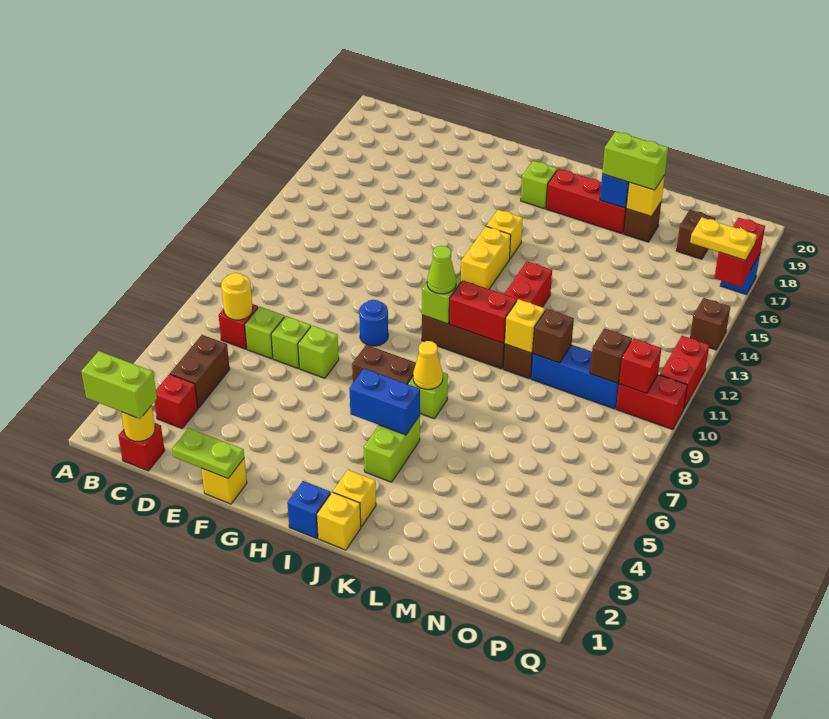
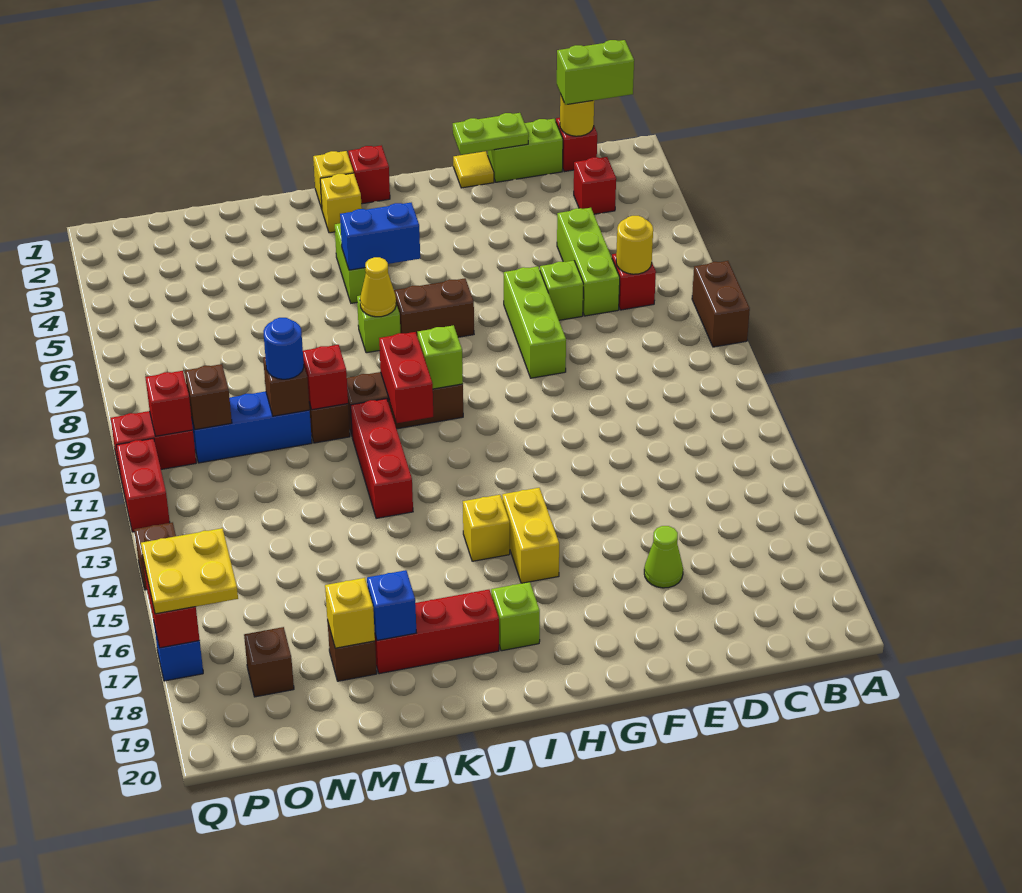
brown brick C4:C5 level 1 -> brown brick A8:A9 level 1
lime brick D7 level 1 -> lime brick D5:D7 level 1
yellow brick F1 level 1 -> yellow tile F1 level 1
lime brick F7 level 1 -> lime brick F7:F9 level 1
blue round brick G9 level 1 -> blue round brick M10 level 3
blue brick I1 level 1 -> red brick I1 level 1
lime cone I10 level 3 -> lime cone E17 level 1
yellow brick I13:I14 level 1 -> yellow brick H15:H16 level 1
red brick J10:K10 level 2 -> red brick J10:J11 level 2
yellow brick L10 level 2 -> red brick L10 level 2
lime brick L18:M18 level 3 -> lime brick D1:E1 level 1
yellow plate P16:Q16 level 3 -> yellow plate P16:Q17 level 3

